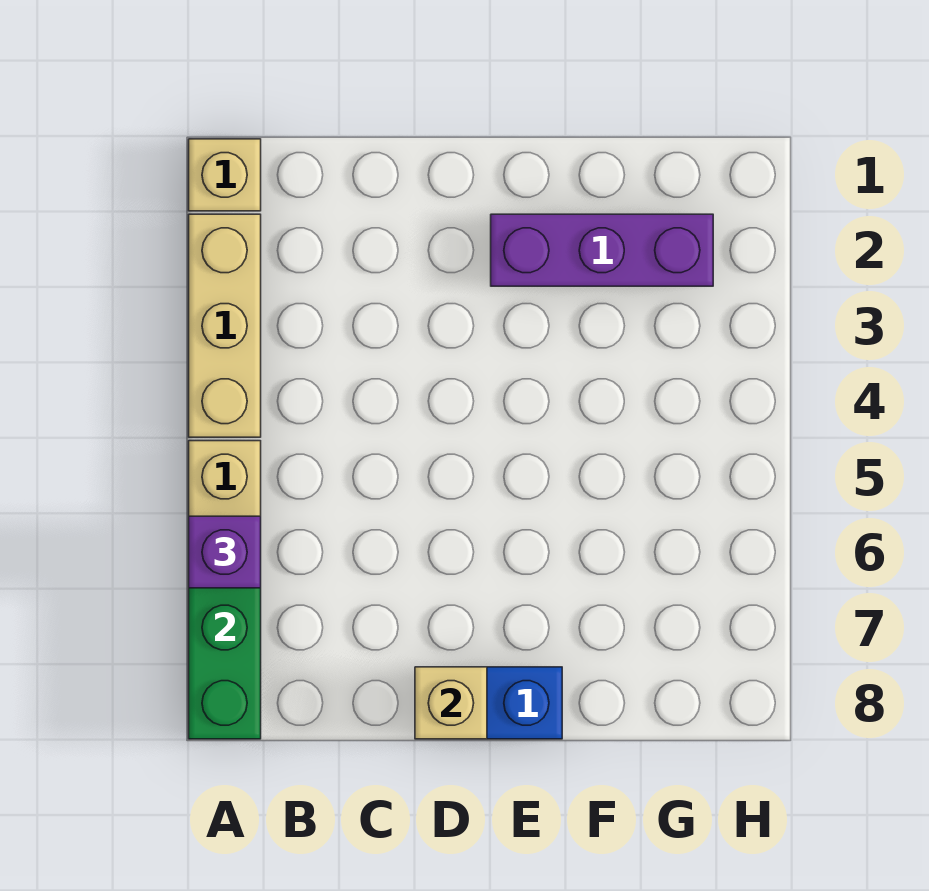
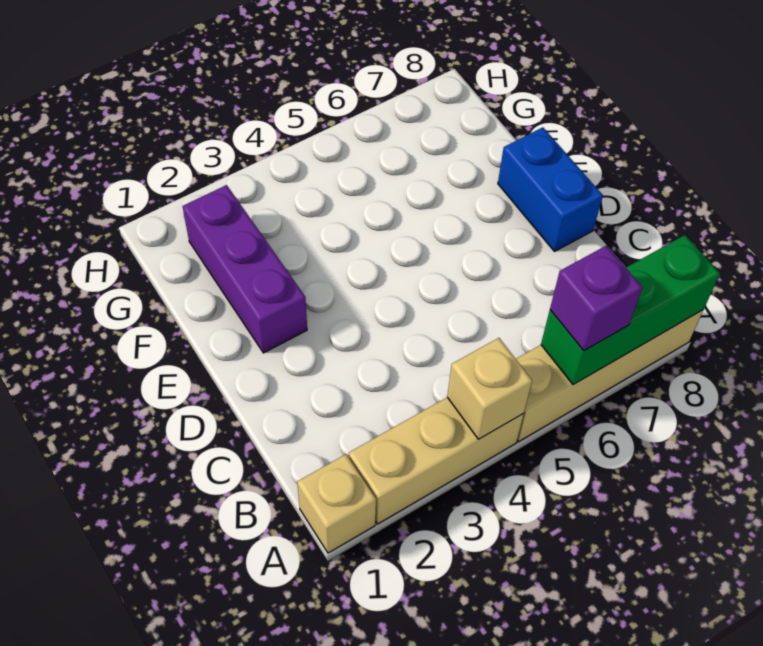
tan brick D8 level 2 -> tan brick A4 level 2

